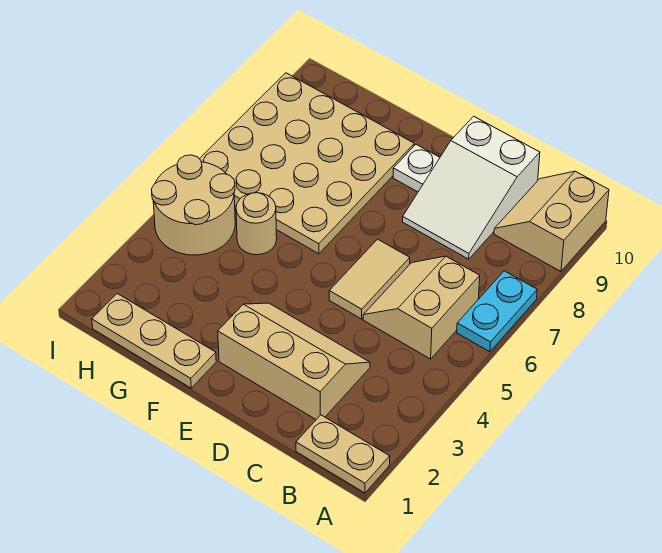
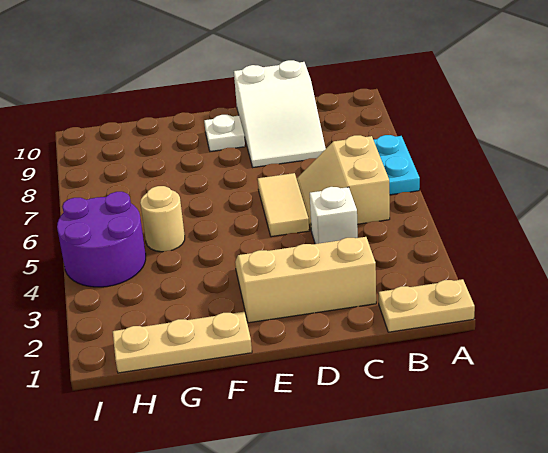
tan slope A9:B10 level 1 top A -> none
none -> white brick C4 level 1
tan plate F6:I9 level 1 -> none
tan round brick H4:I5 level 1 -> purple round brick H4:I5 level 1

